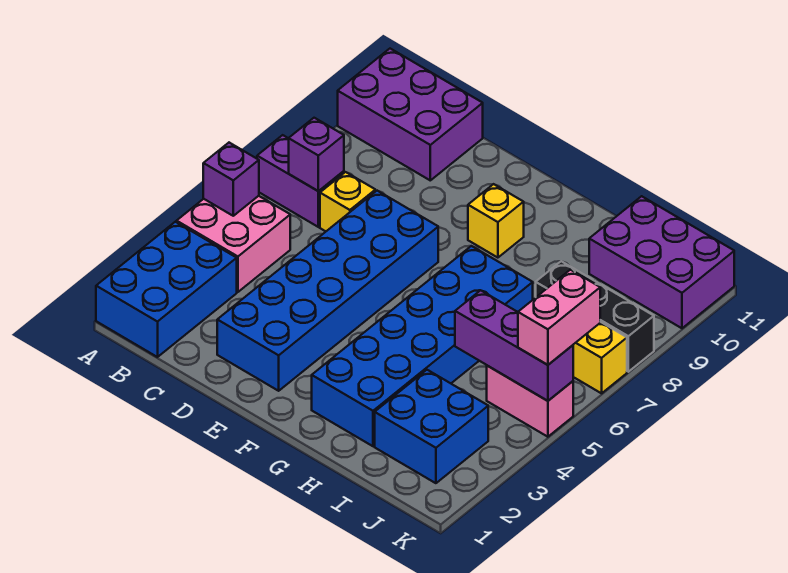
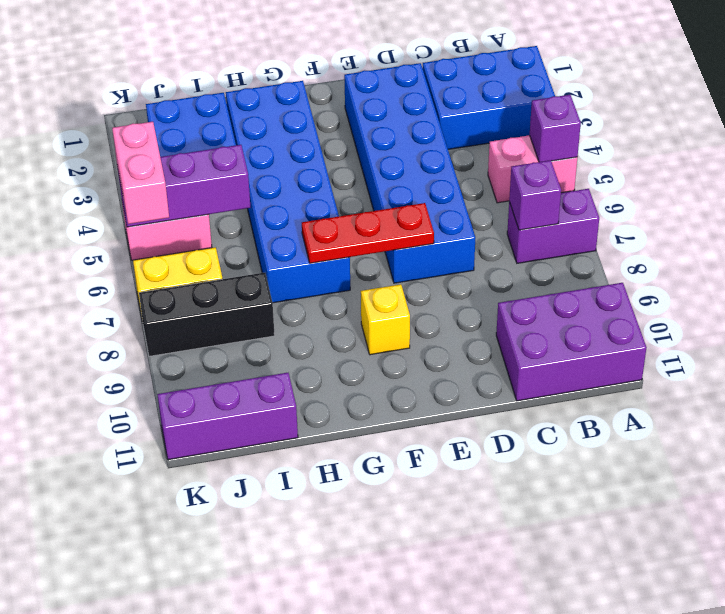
blue brick A1:B3 level 1 -> blue brick A2:C3 level 1
pink brick A4:B5 level 1 -> pink brick A5:B5 level 1
yellow brick C7 level 1 -> none
none -> red plate E7:G7 level 2
purple brick I10:K11 level 1 -> purple brick I11:K11 level 1

